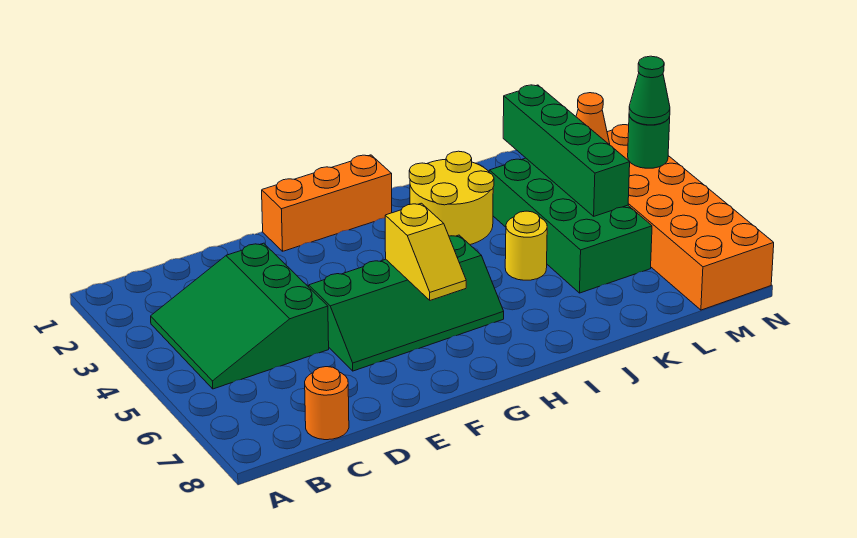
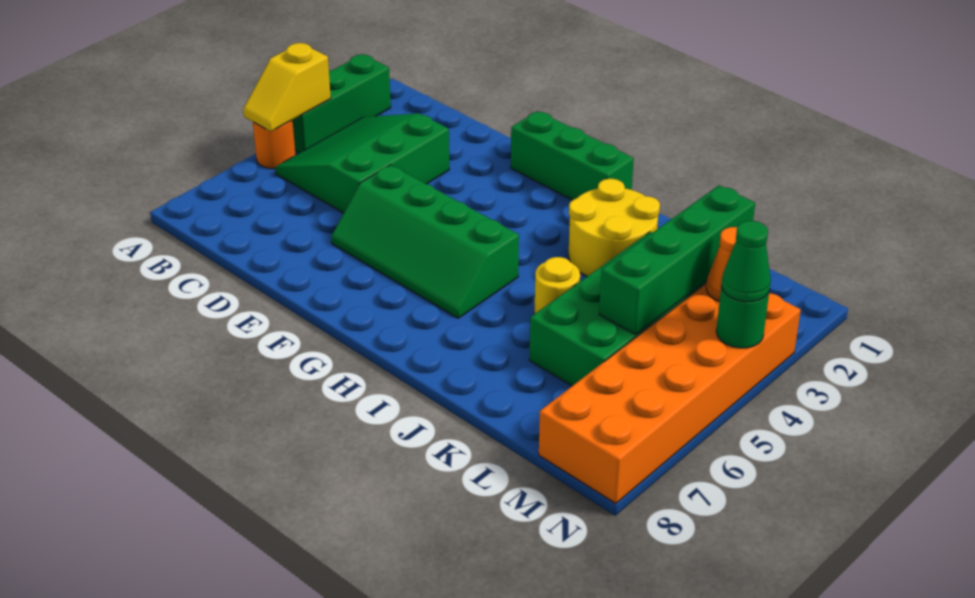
none -> green brick A2:A4 level 1
orange round brick C8 level 1 -> orange round brick A5 level 1
orange brick F1:H1 level 1 -> green brick F1:H1 level 1
yellow slope G5:G6 level 2 top 5 -> yellow slope A4:A5 level 2 top 4

